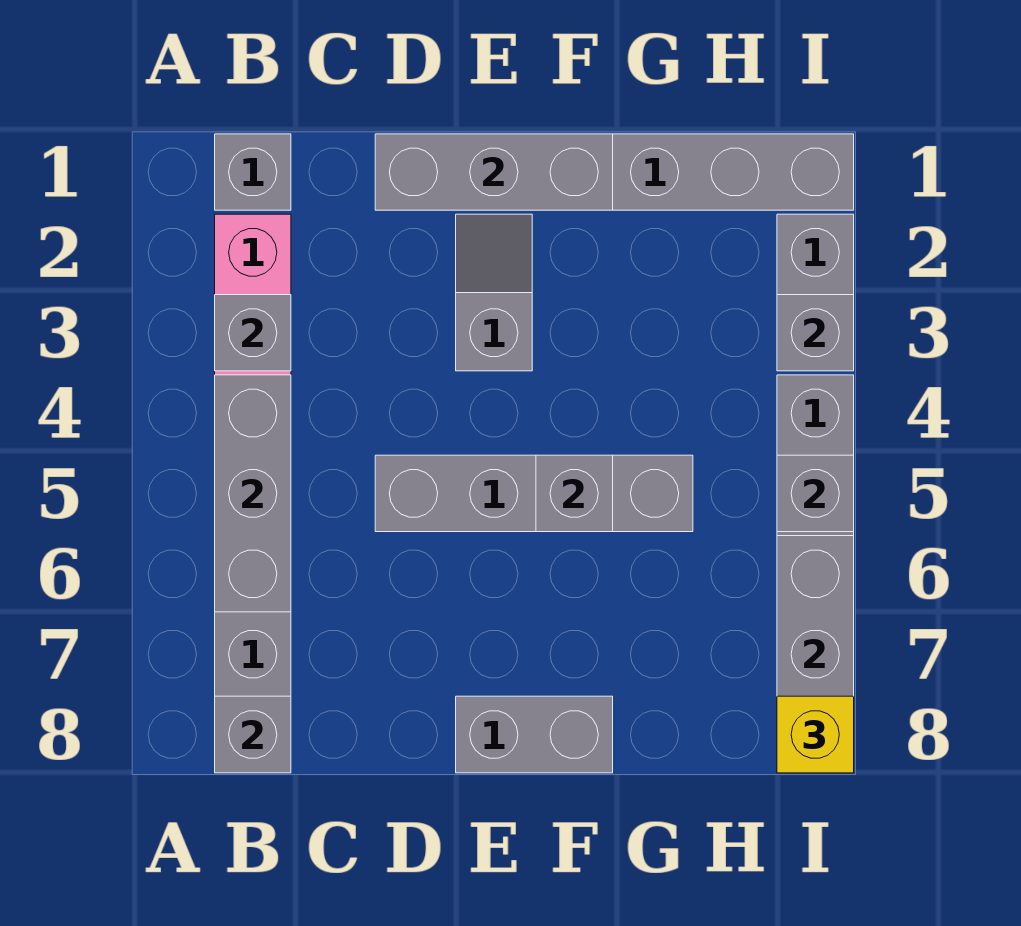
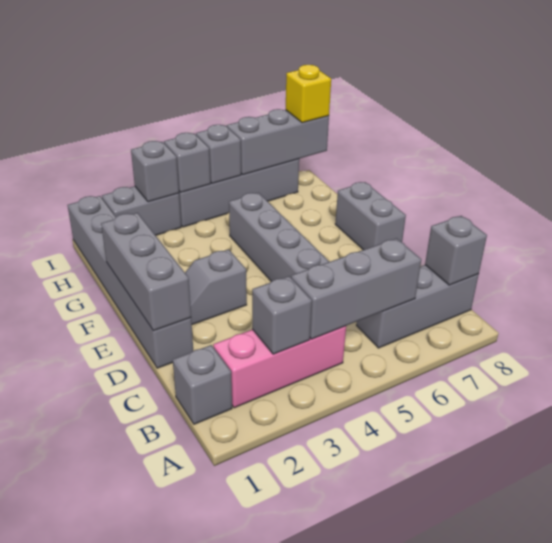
grey brick F5 level 2 -> grey brick I4 level 2

